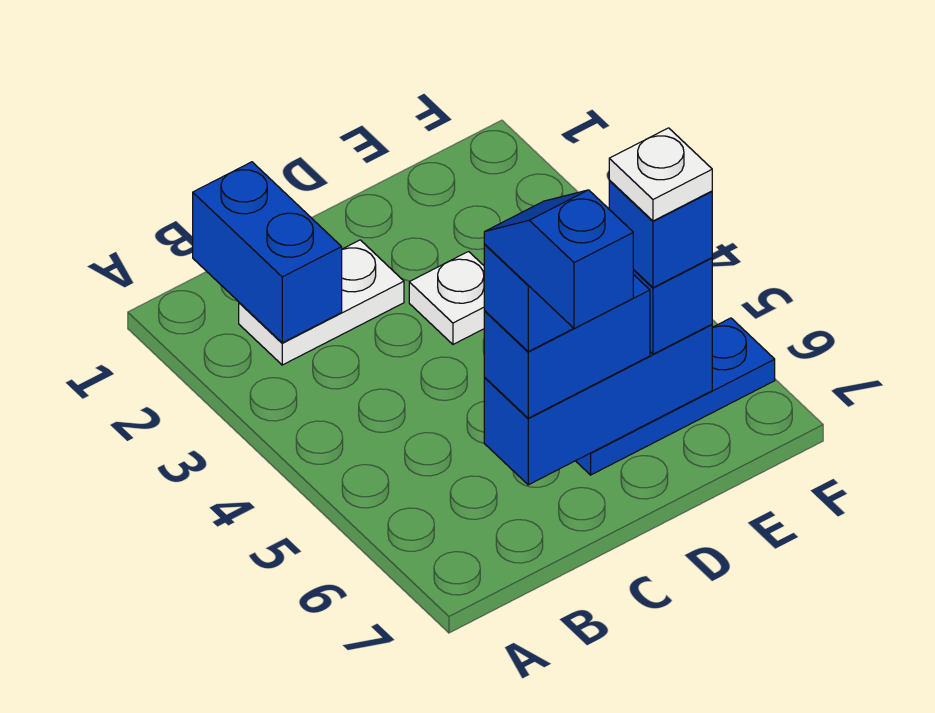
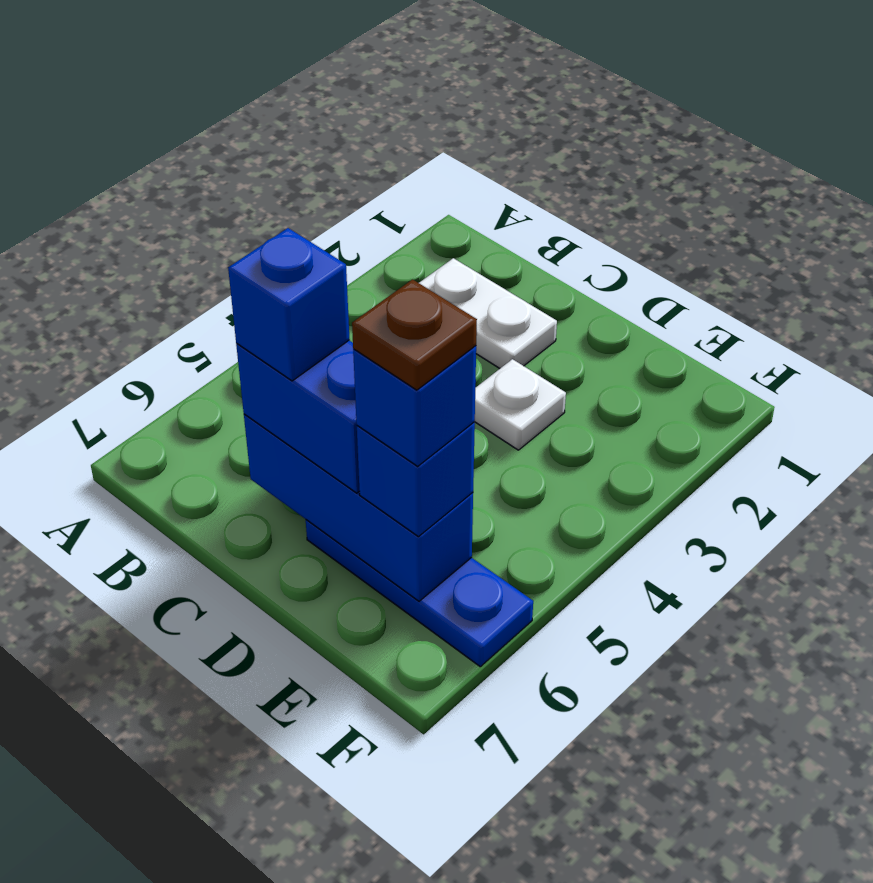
blue brick B1:B2 level 2 -> none
blue slope C6:C7 level 5 top 7 -> none
white plate E6 level 5 -> brown plate E6 level 5

